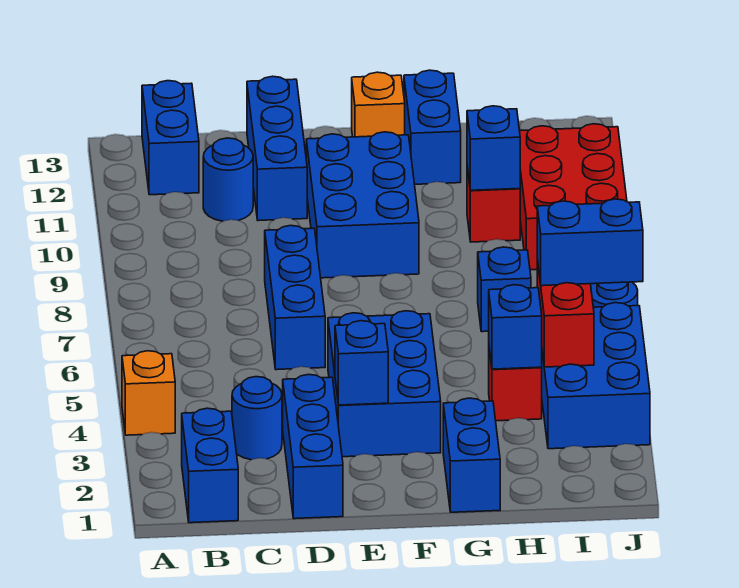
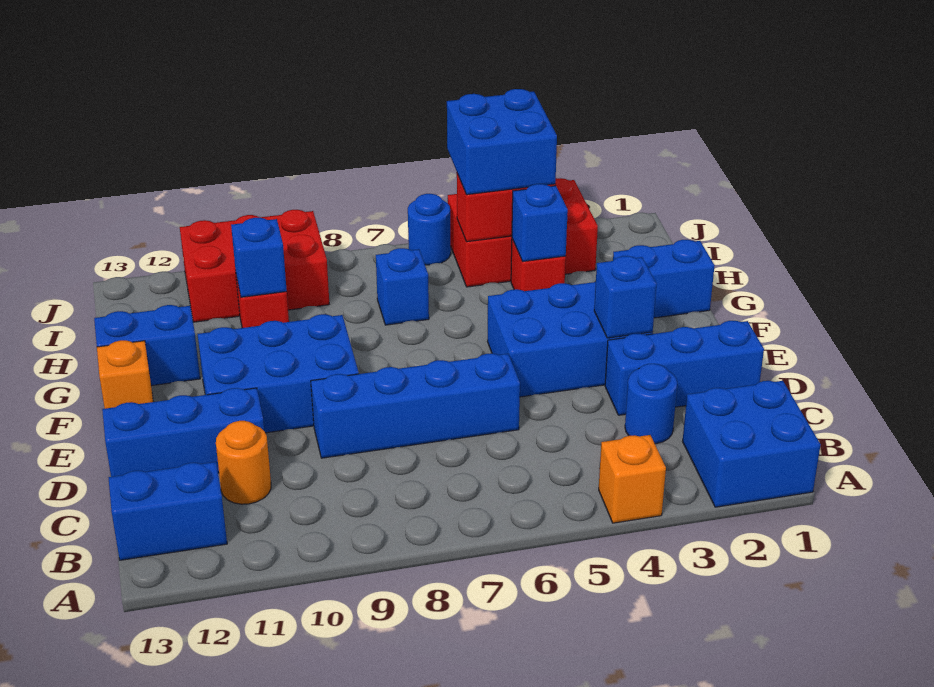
blue brick B1:B2 level 1 -> blue brick A1:B2 level 1
blue round brick C11 level 1 -> orange round brick C11 level 1
blue brick D6:D8 level 1 -> blue brick D6:D9 level 1
blue brick I3:J5 level 1 -> red brick I3:J5 level 1
blue brick I5:J5 level 3 -> blue brick I4:J5 level 3

